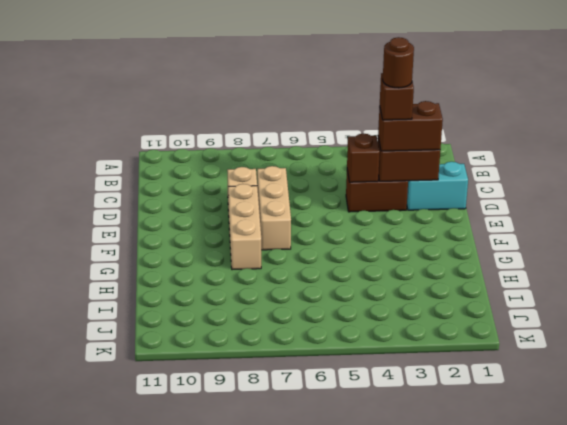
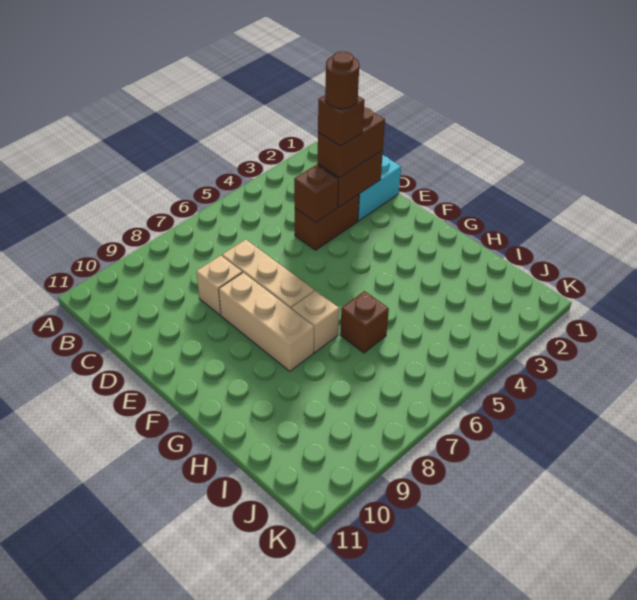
none -> tan brick G7 level 1
none -> brown brick H6 level 1

